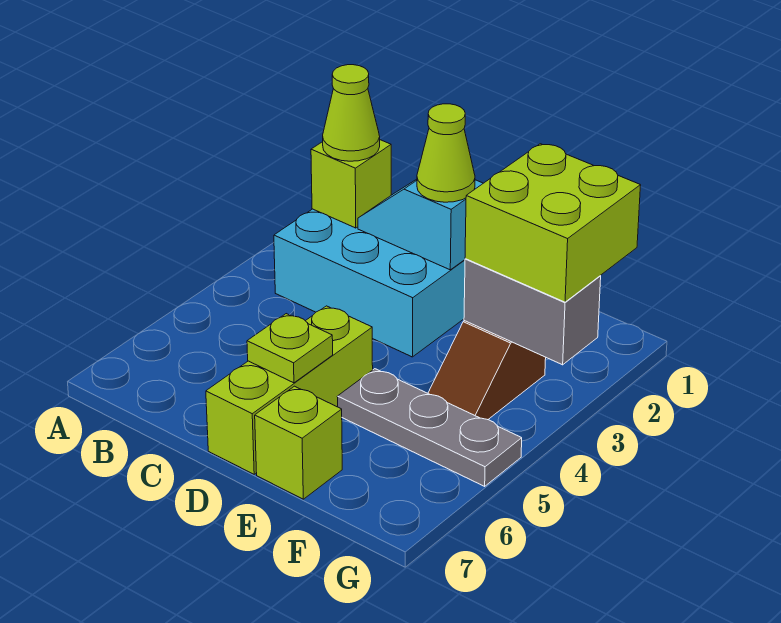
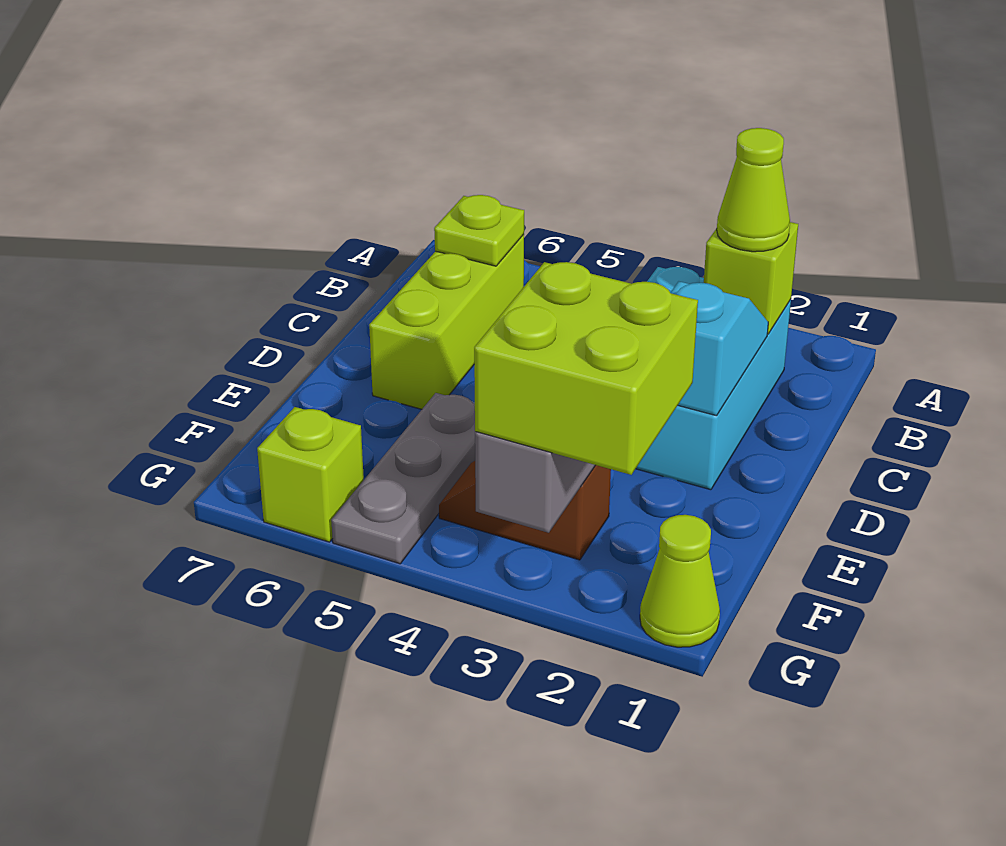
lime cone D2 level 3 -> lime cone G1 level 1
lime brick D5:D7 level 1 -> lime brick B6:D6 level 1
lime plate D6 level 2 -> lime plate B6 level 2
lime brick E7 level 1 -> lime brick G6 level 1

